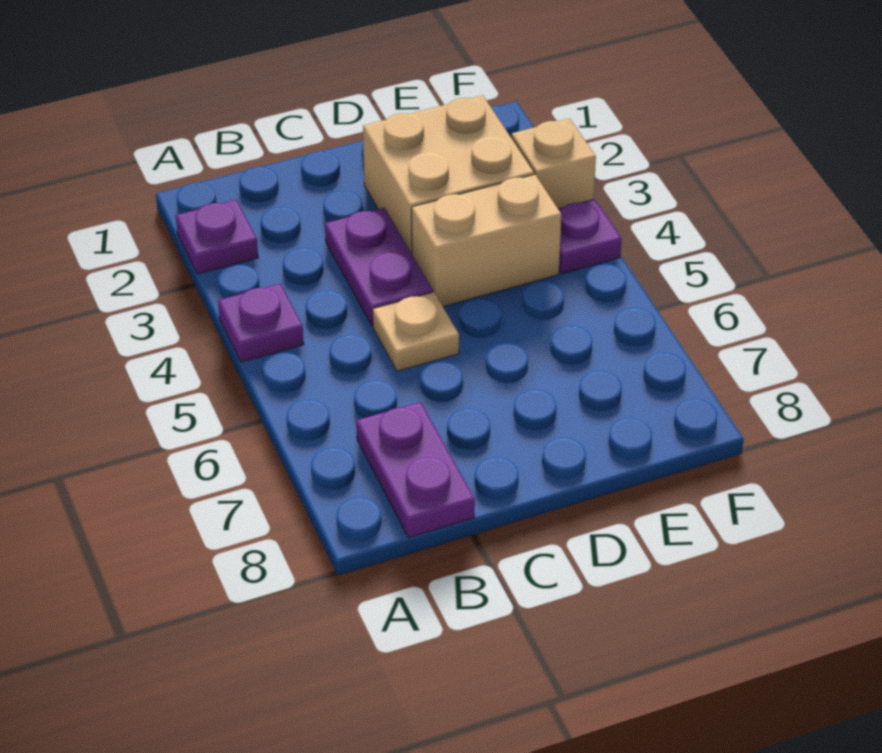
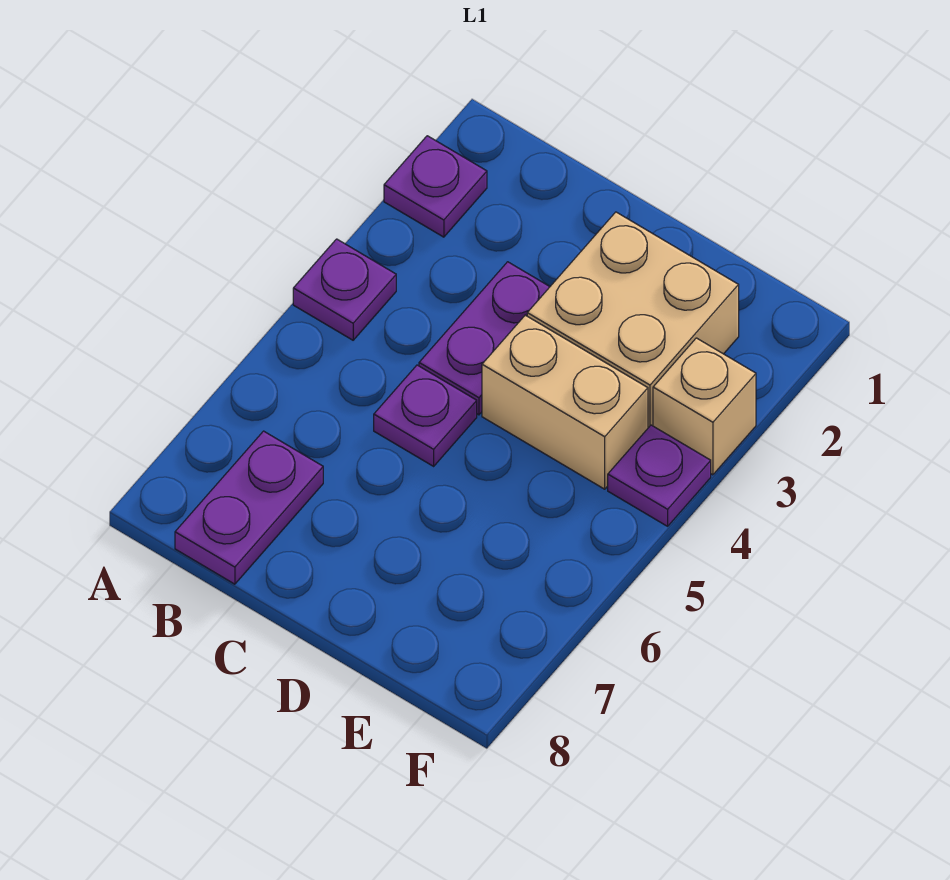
tan plate C5 level 1 -> purple plate C5 level 1

